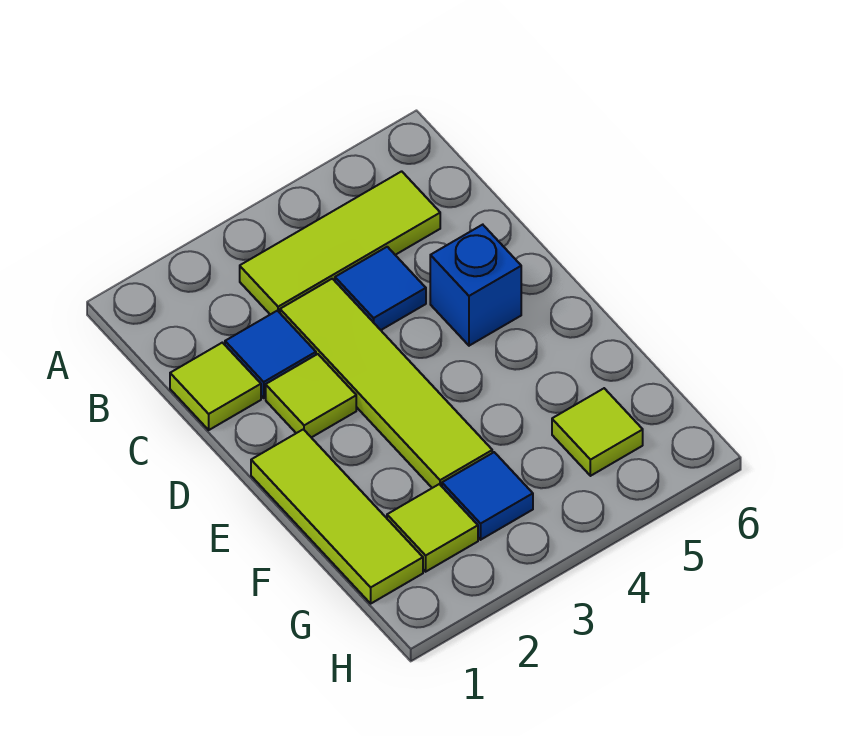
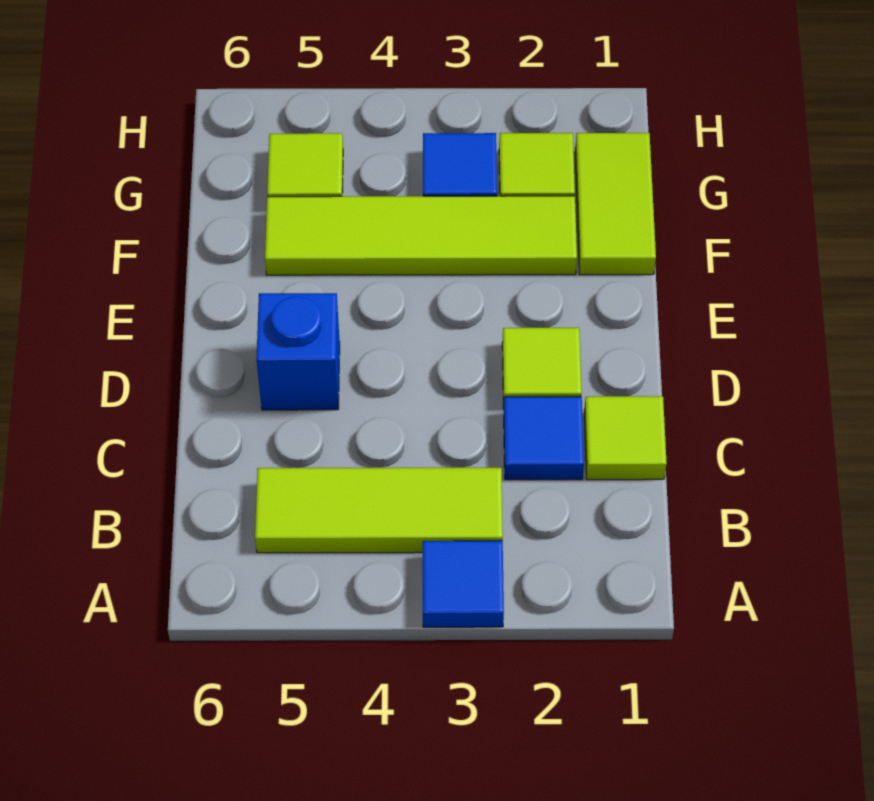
lime tile C3:F3 level 1 -> lime tile F2:F5 level 1
blue tile C4 level 1 -> blue tile A3 level 1
lime tile E1:G1 level 1 -> lime tile F1:G1 level 1

